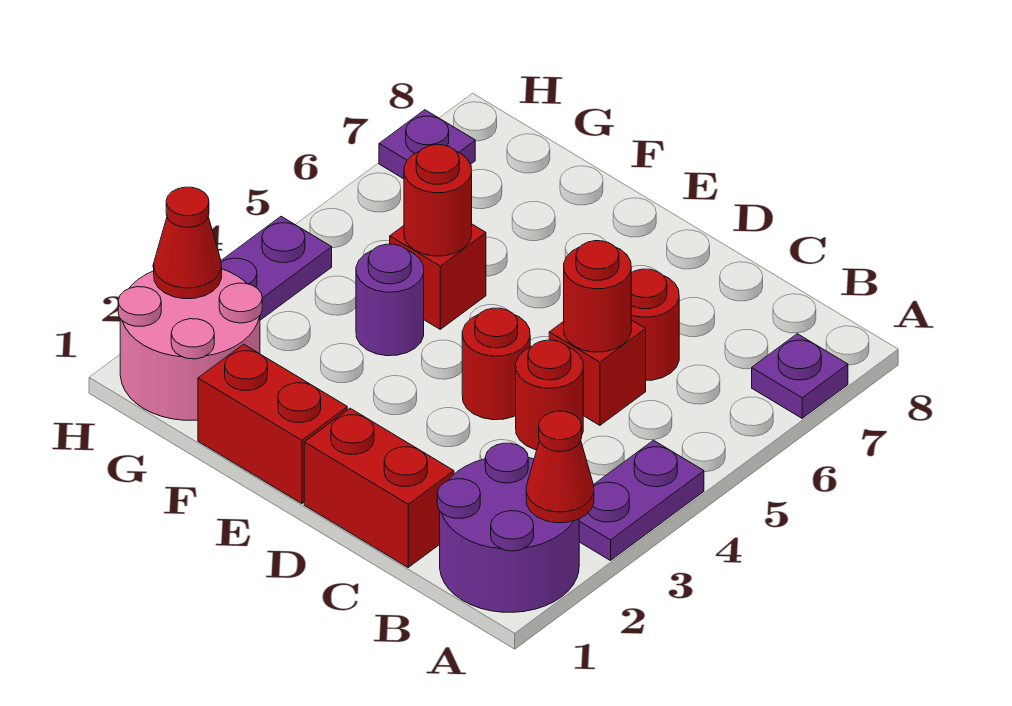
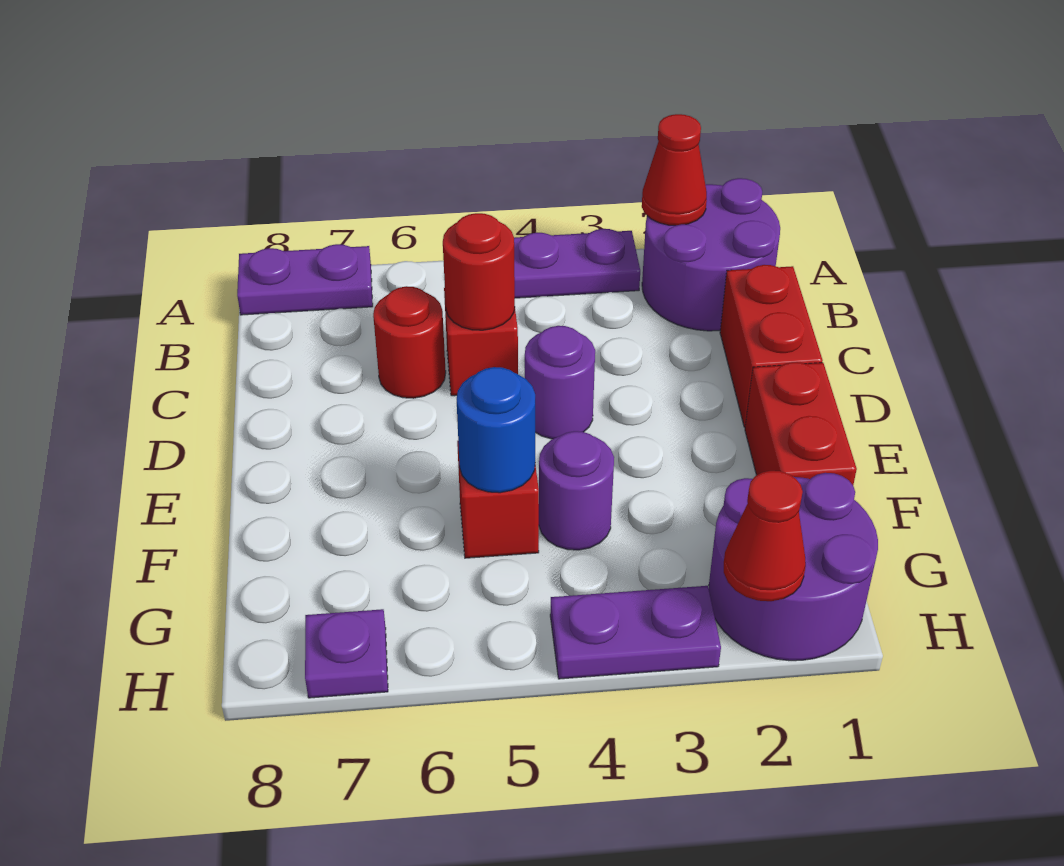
purple plate A7 level 1 -> purple plate A7:A8 level 1
red round brick C4 level 1 -> none
red round brick D4 level 1 -> purple round brick D4 level 1
red round brick F5 level 2 -> blue round brick F5 level 2
pink round brick G1:H2 level 1 -> purple round brick G1:H2 level 1

